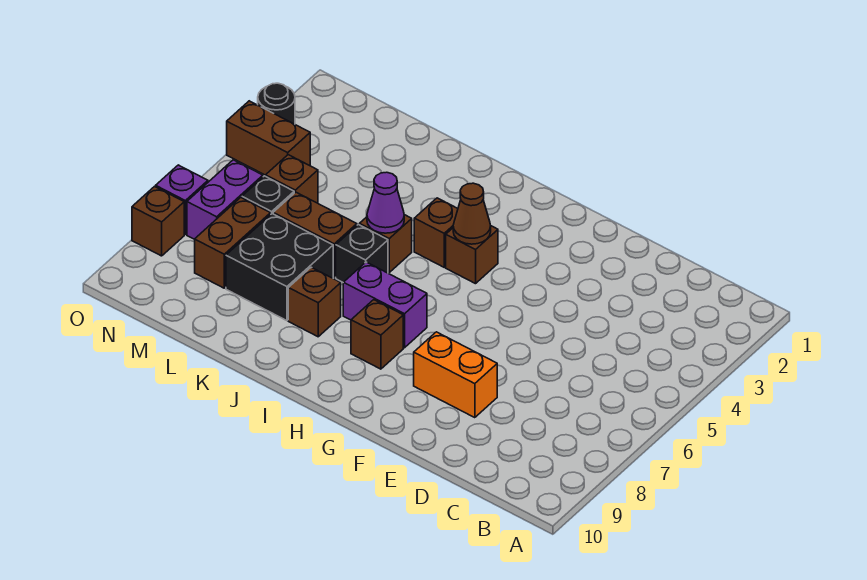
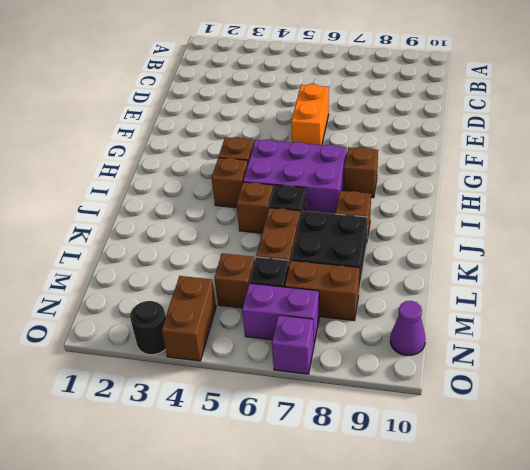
orange brick E8:F8 level 1 -> orange brick E6:F6 level 1
brown cone H4 level 2 -> none
purple brick H7:I7 level 1 -> purple brick H5:I7 level 1
purple cone J5 level 2 -> purple cone N10 level 1
brown brick O8 level 1 -> none

